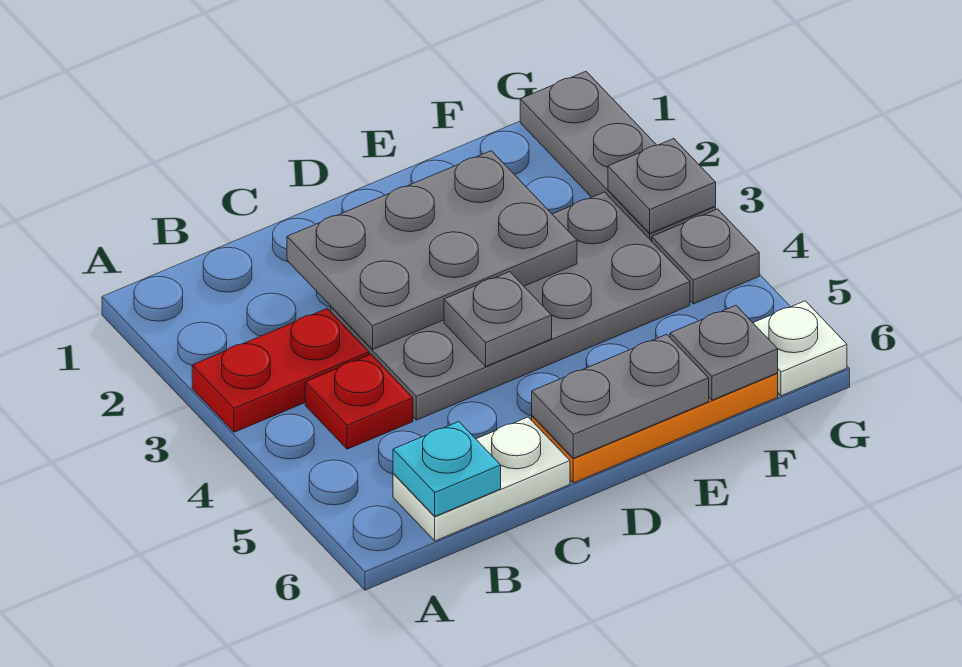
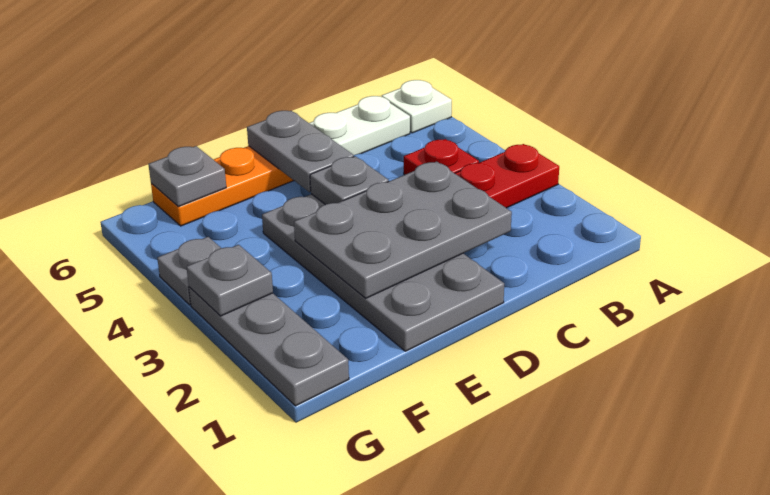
cyan plate B6 level 2 -> none
grey plate C3:F4 level 1 -> grey plate D1:E4 level 1
grey plate D6:E6 level 2 -> grey plate D5:D6 level 2
white plate G6 level 1 -> white plate A6 level 1

